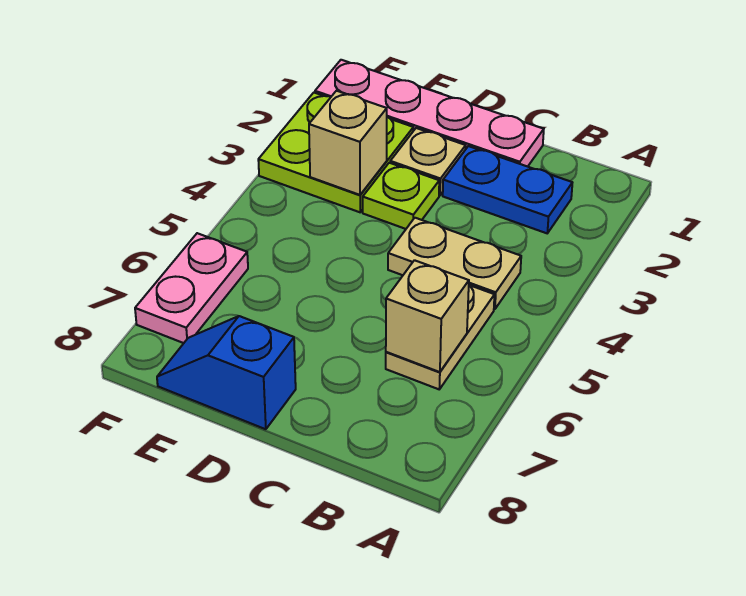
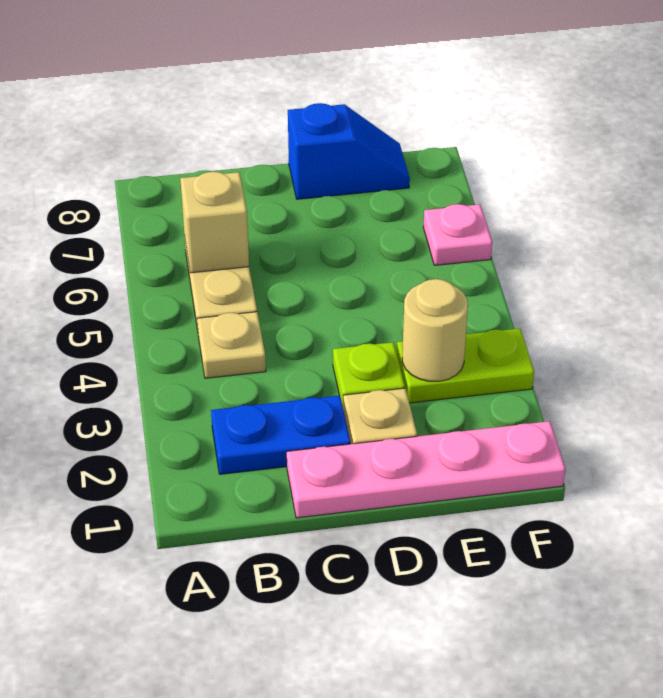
tan plate B4:C4 level 1 -> tan plate B4 level 1
lime plate E2:F3 level 1 -> lime plate E3:F3 level 1
tan brick E3 level 2 -> tan round brick E3 level 2
pink plate F6:F7 level 1 -> pink plate F6 level 1

